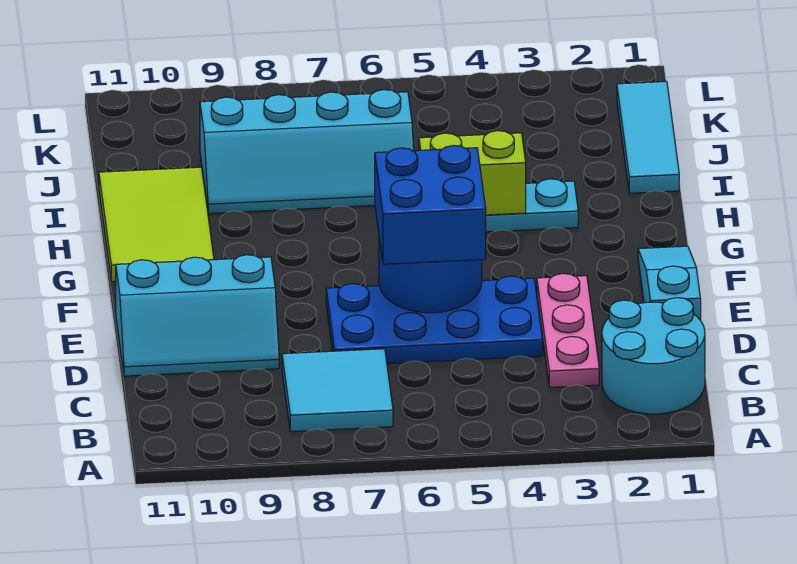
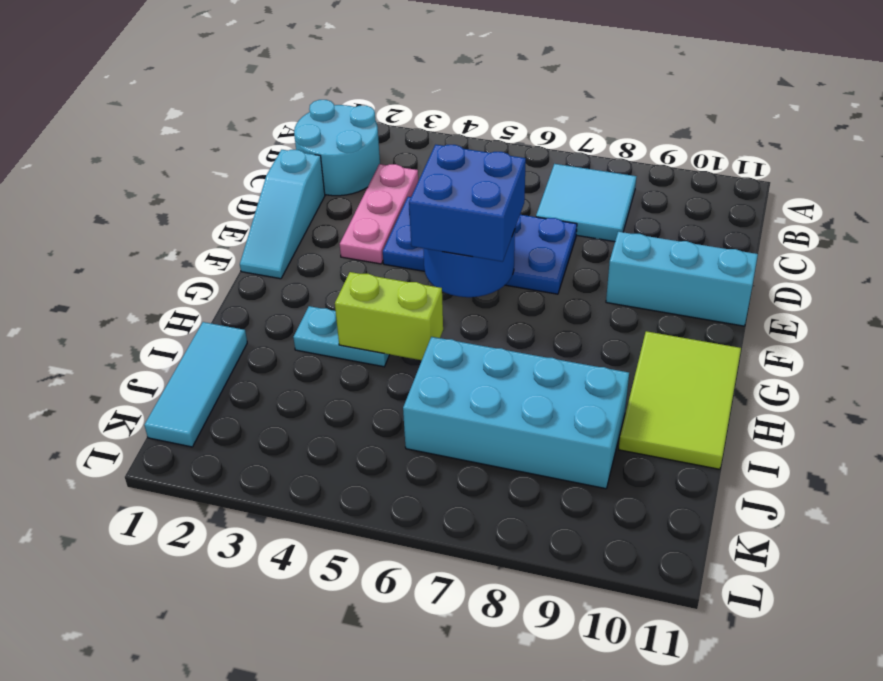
cyan slope I6:J9 level 1 top J -> cyan brick I6:J9 level 1

